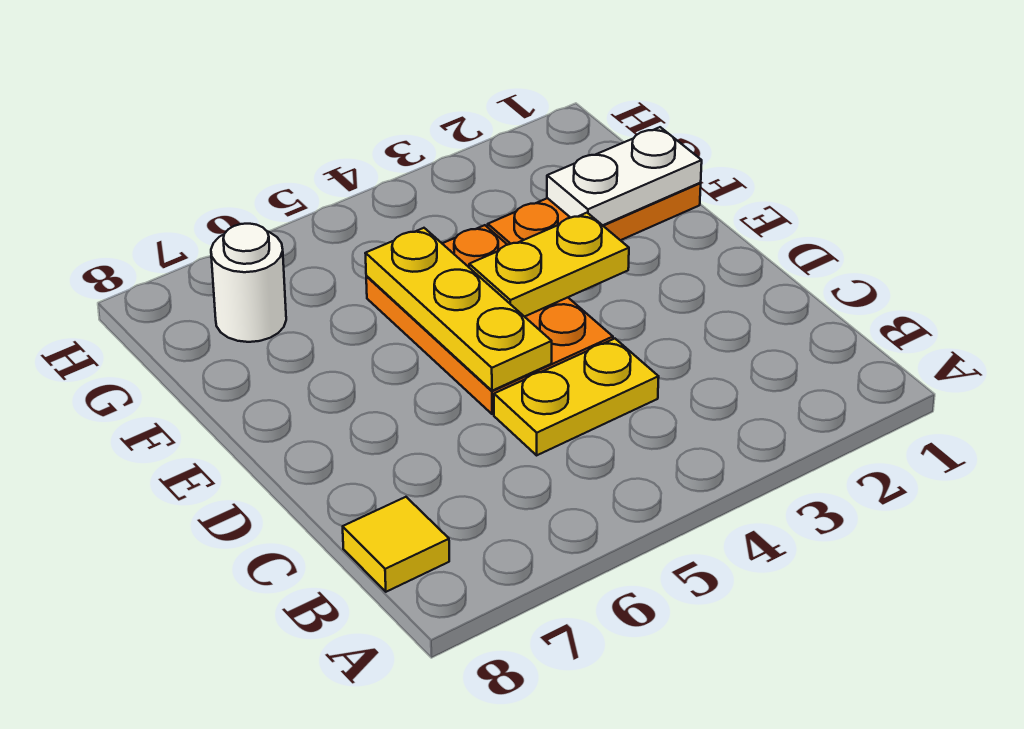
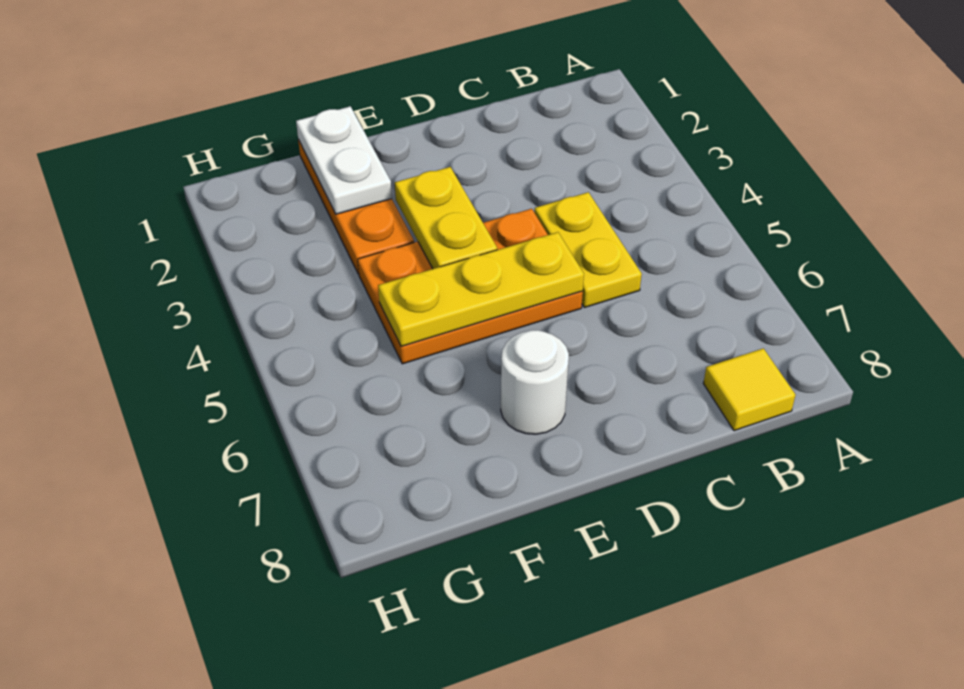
white round brick G7 level 1 -> white round brick E7 level 1

